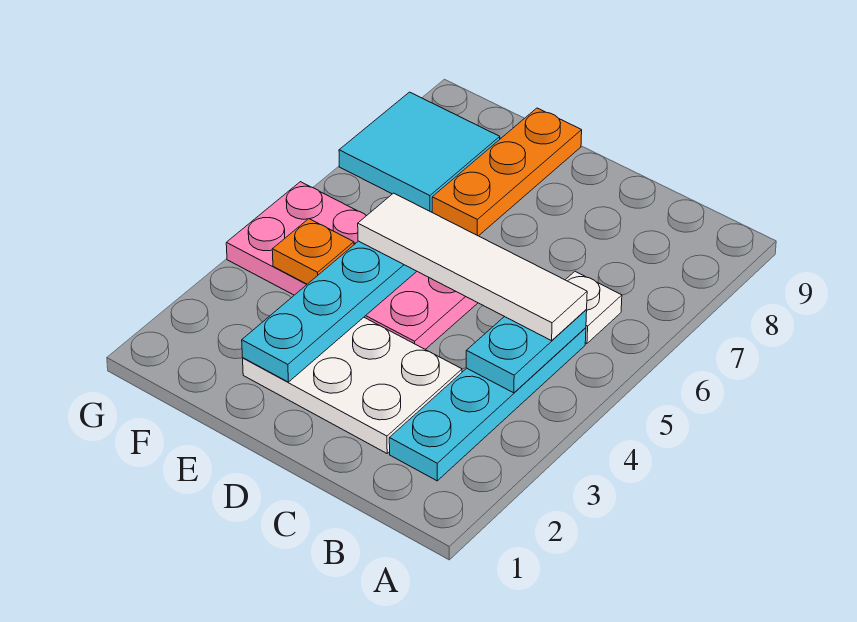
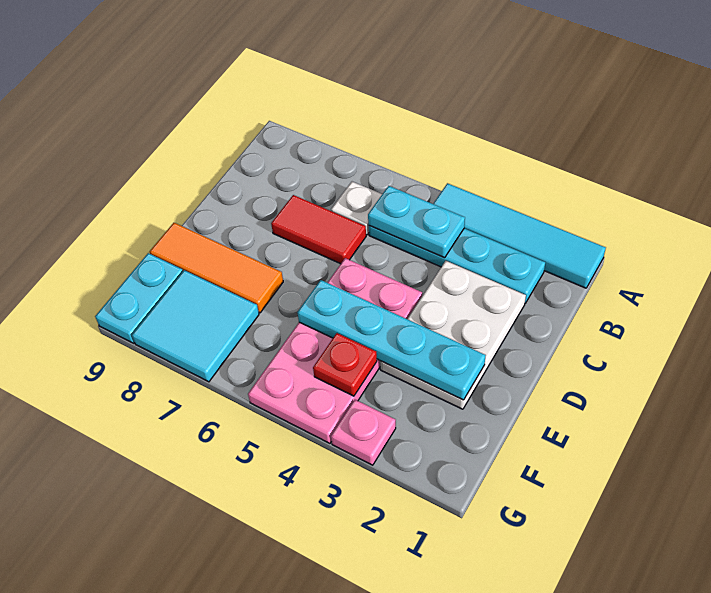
none -> cyan tile A1:A4 level 1
white tile B5:E5 level 3 -> none
none -> red tile C6:C7 level 1
orange plate E7:E9 level 1 -> orange tile E7:E9 level 1
orange plate F4 level 2 -> red plate F4 level 2
none -> cyan plate F9:G9 level 1
none -> pink plate G3 level 1

